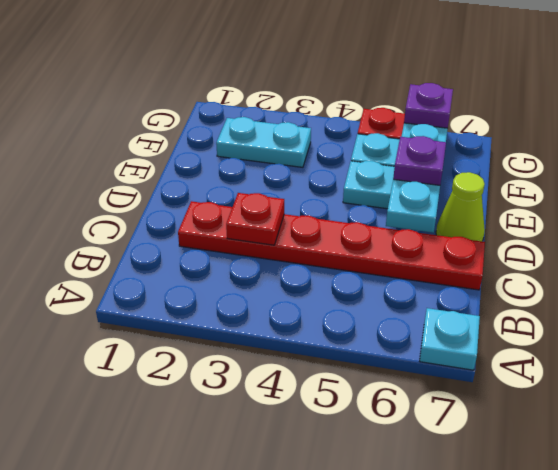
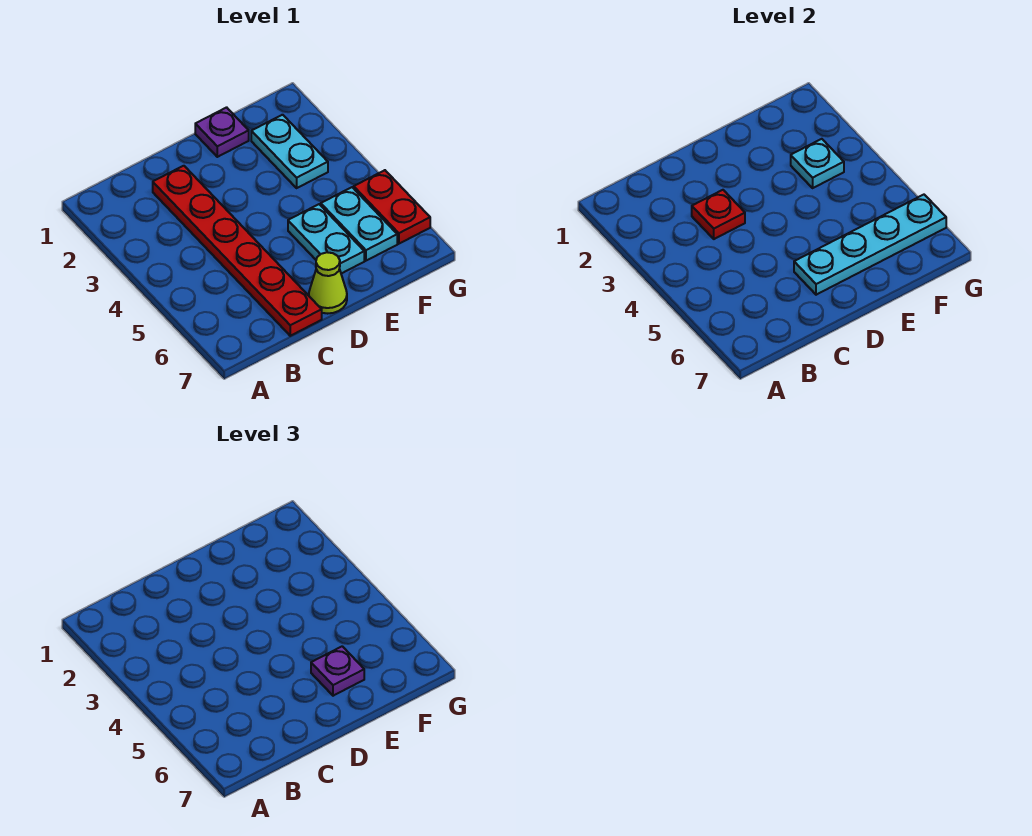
cyan plate A7 level 1 -> cyan plate F3 level 2
purple plate G6 level 3 -> purple plate E1 level 1

